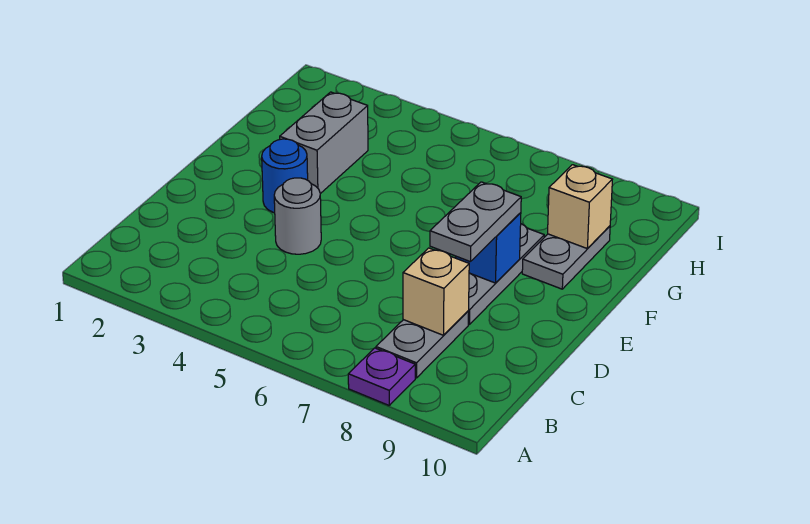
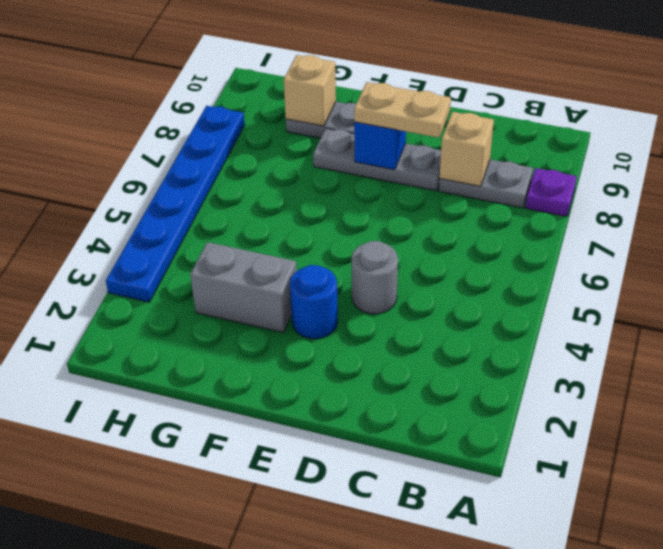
grey plate D8:E8 level 3 -> tan plate D8:E8 level 3
none -> blue plate I3:I8 level 1

